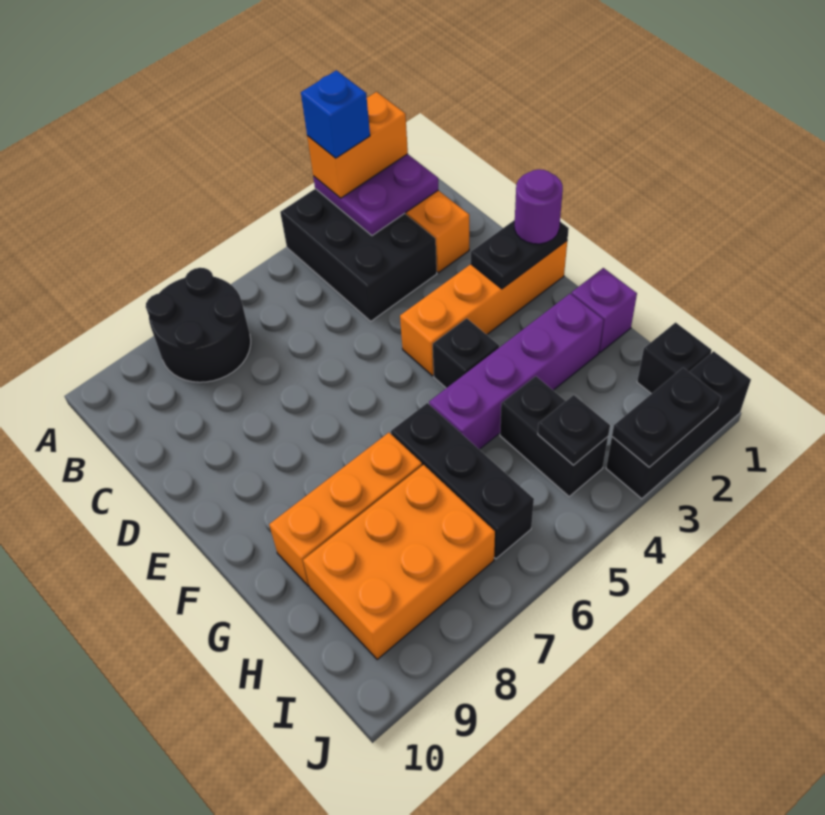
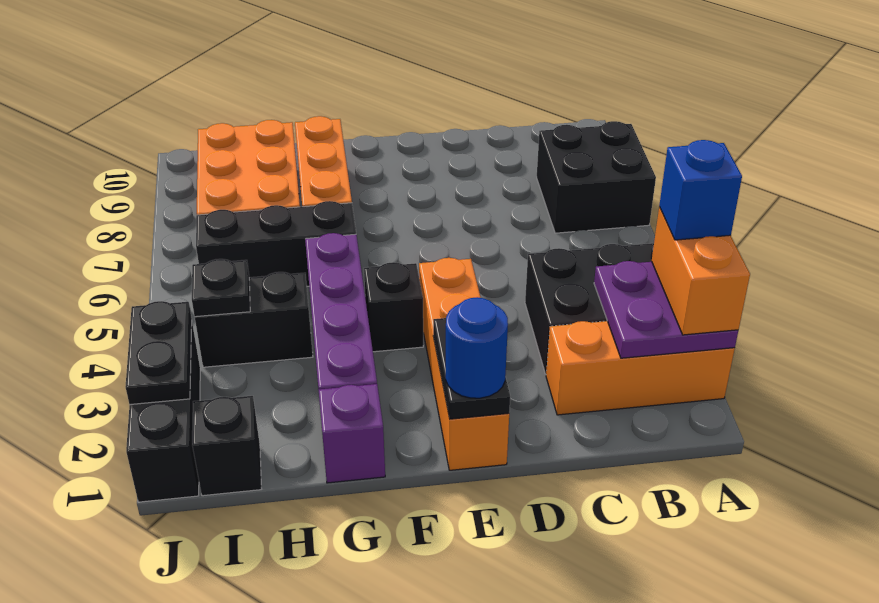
black round brick A7:B8 level 1 -> black brick A7:B8 level 1
purple round brick E1 level 3 -> blue round brick E1 level 3

